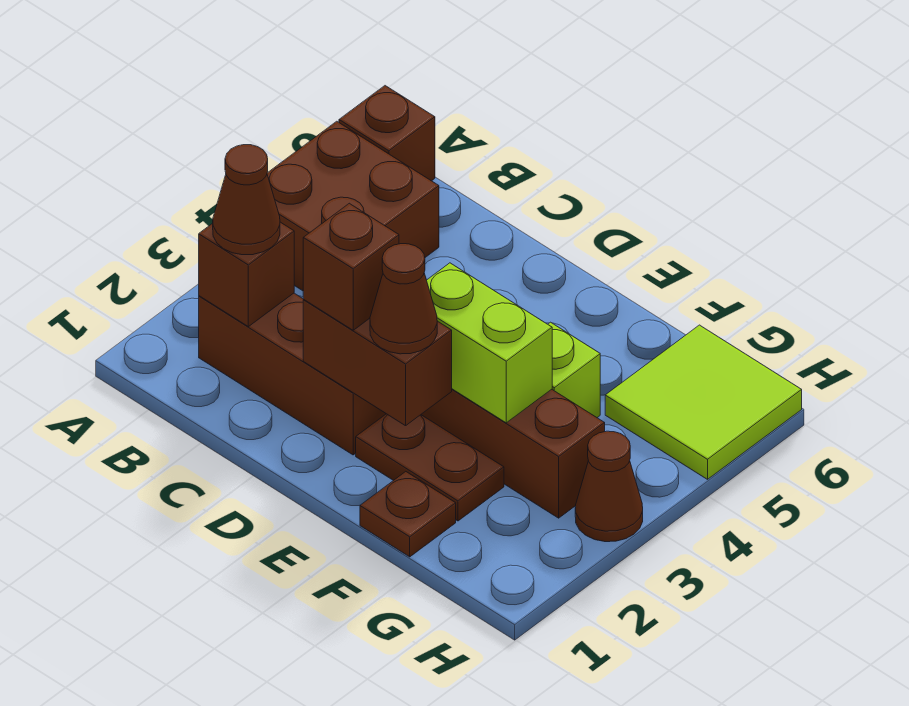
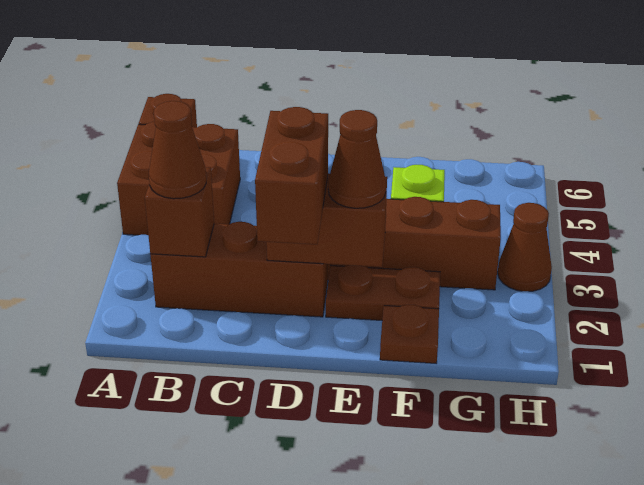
brown brick D2 level 3 -> brown brick D1:D2 level 3
lime brick E3:F3 level 2 -> none
lime tile G5:H6 level 1 -> none

